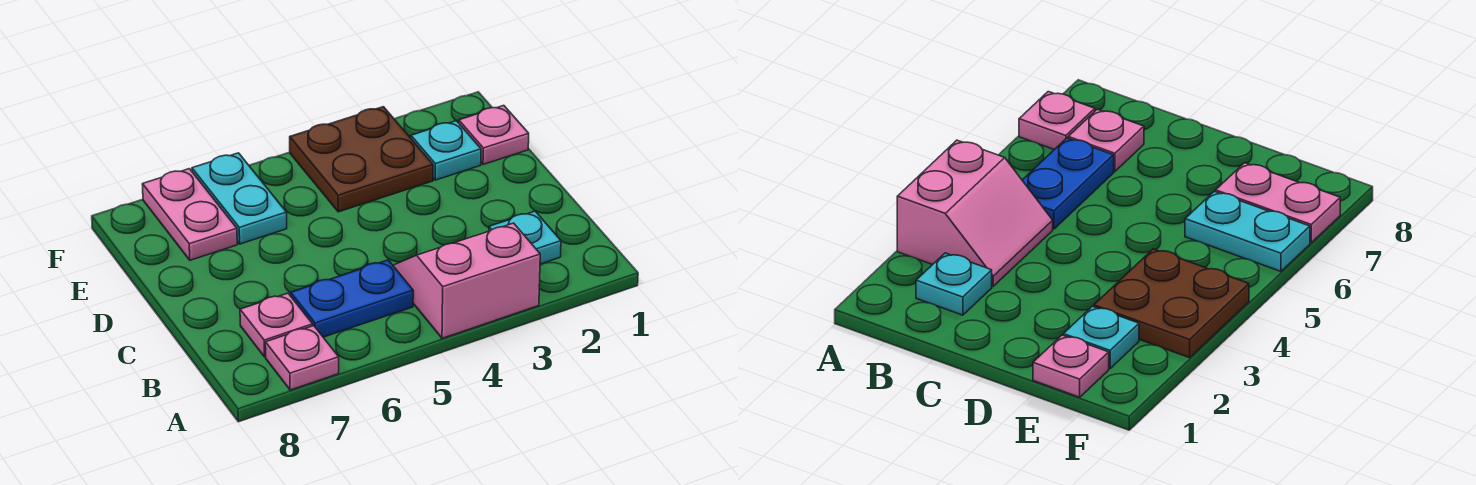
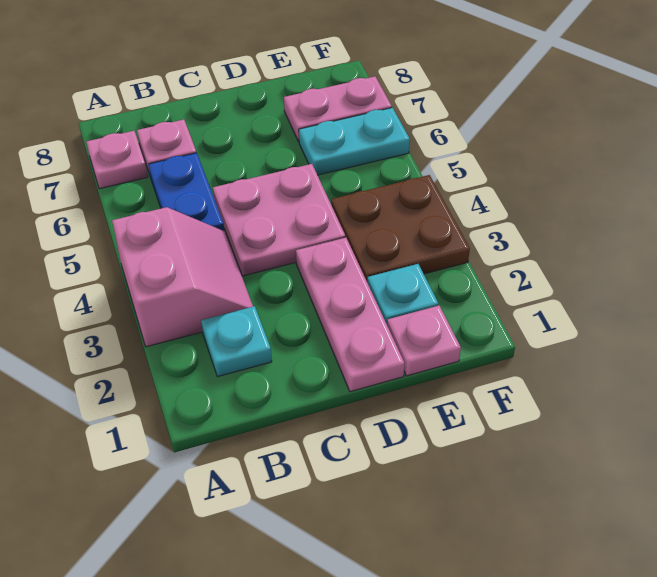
none -> pink plate C4:D5 level 1
none -> pink plate D1:D3 level 1

